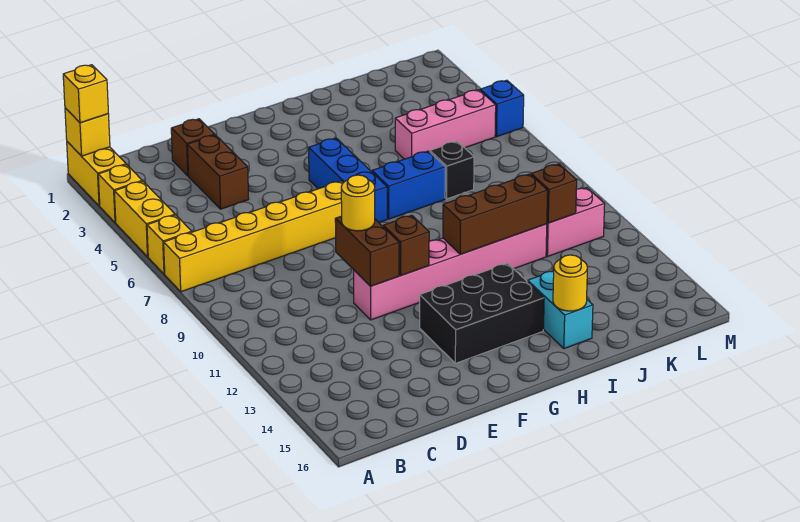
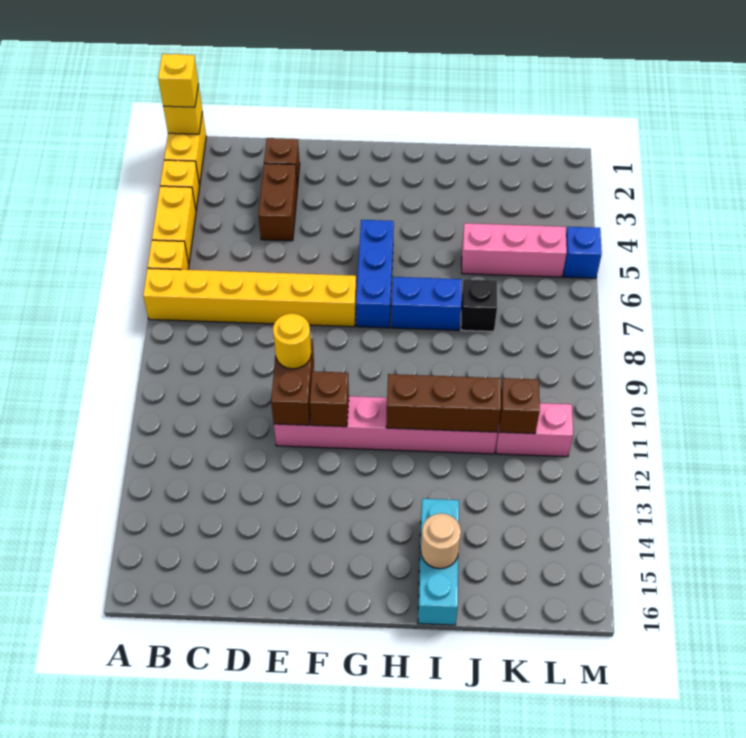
black brick F13:H14 level 1 -> none
cyan brick I14:I15 level 1 -> cyan brick I14:I16 level 1
yellow round brick I15 level 2 -> tan round brick I15 level 2

